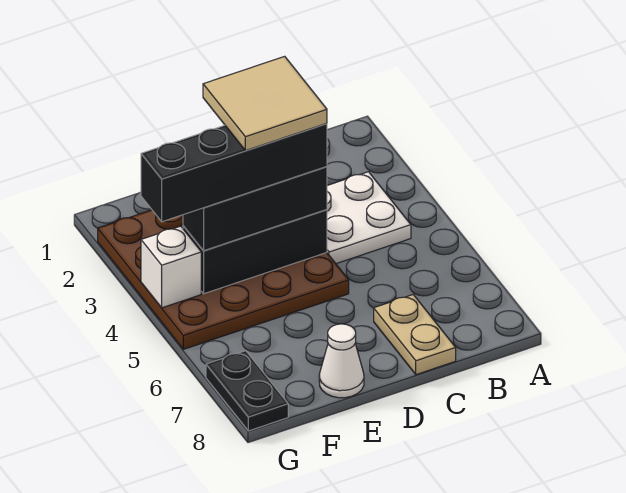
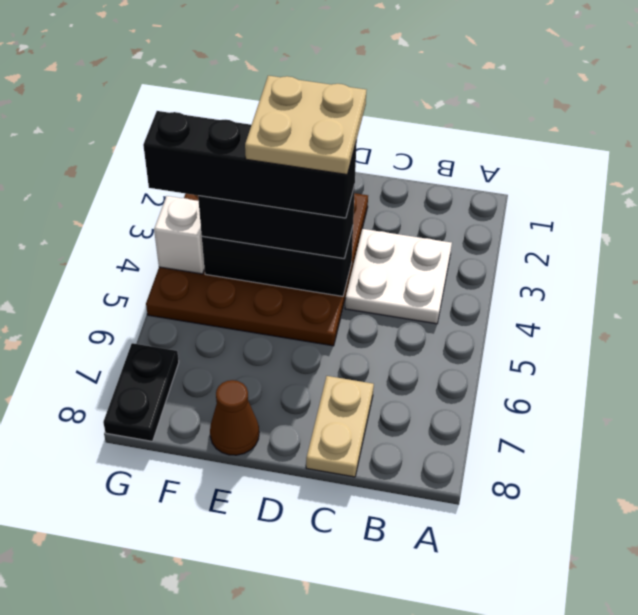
tan tile D3:E4 level 5 -> tan plate D3:E4 level 5
white cone E8 level 1 -> brown cone E8 level 1

